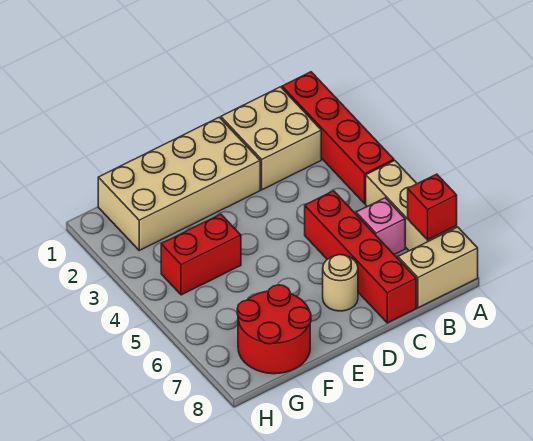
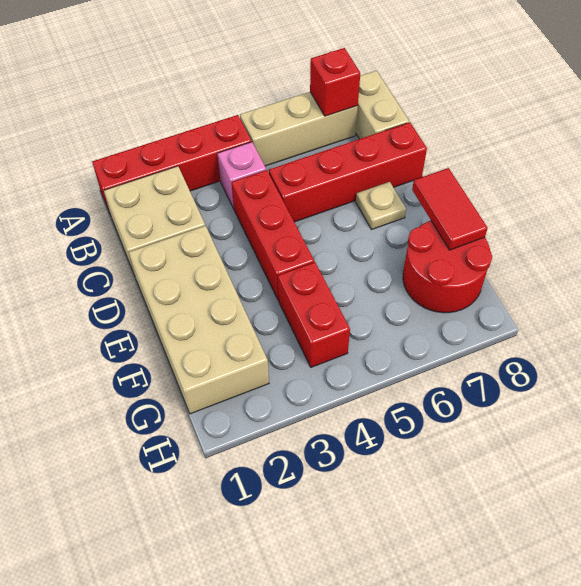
pink brick B6 level 1 -> pink brick B4 level 1
none -> red brick C4:E4 level 1
tan round brick D7 level 1 -> tan plate D7 level 1
none -> red tile E8:F8 level 2

